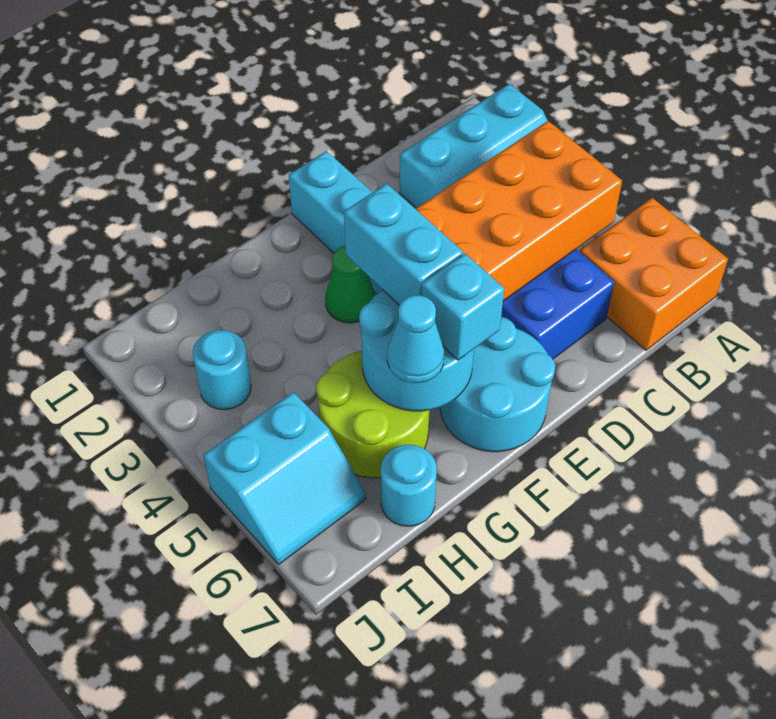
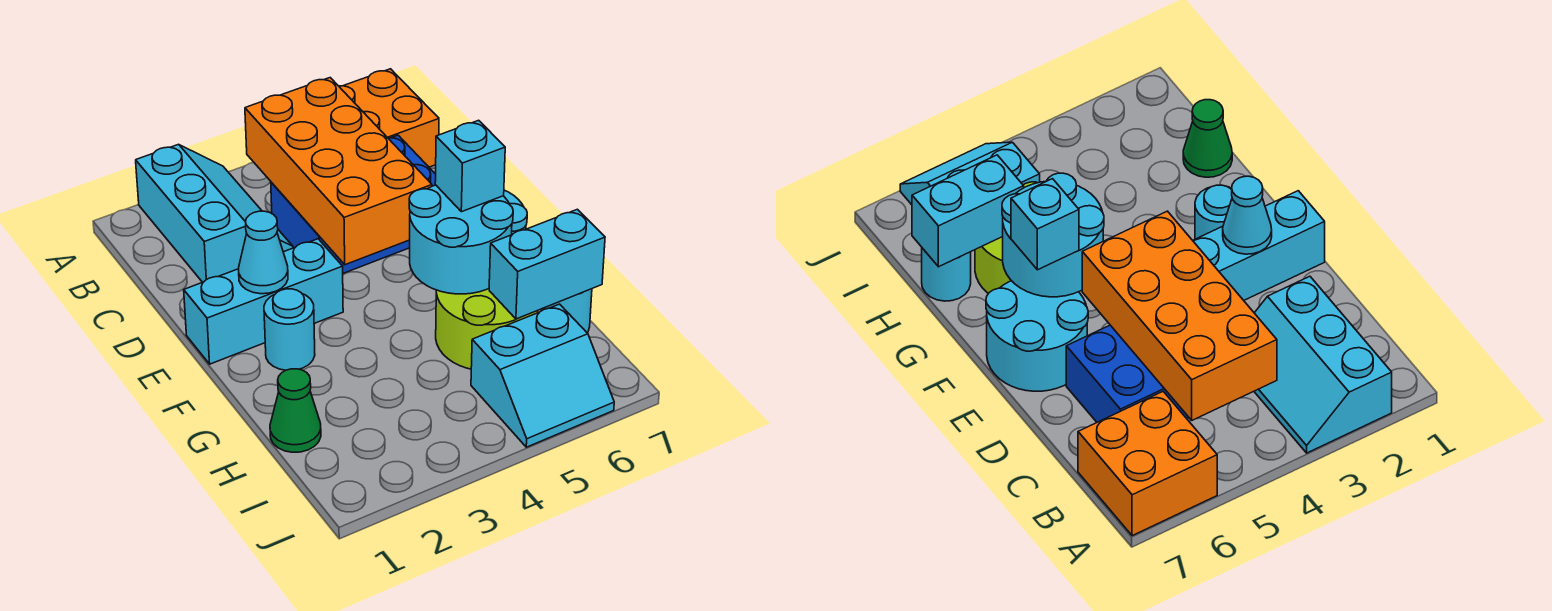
green cone F3 level 1 -> green cone H1 level 1
cyan brick F4:F5 level 3 -> cyan brick H6:H7 level 2
cyan cone G6 level 3 -> cyan cone E2 level 2
cyan round brick I3 level 1 -> cyan round brick F2 level 1
cyan slope I5:J6 level 1 top 5 -> cyan slope I5:J6 level 1 top I

